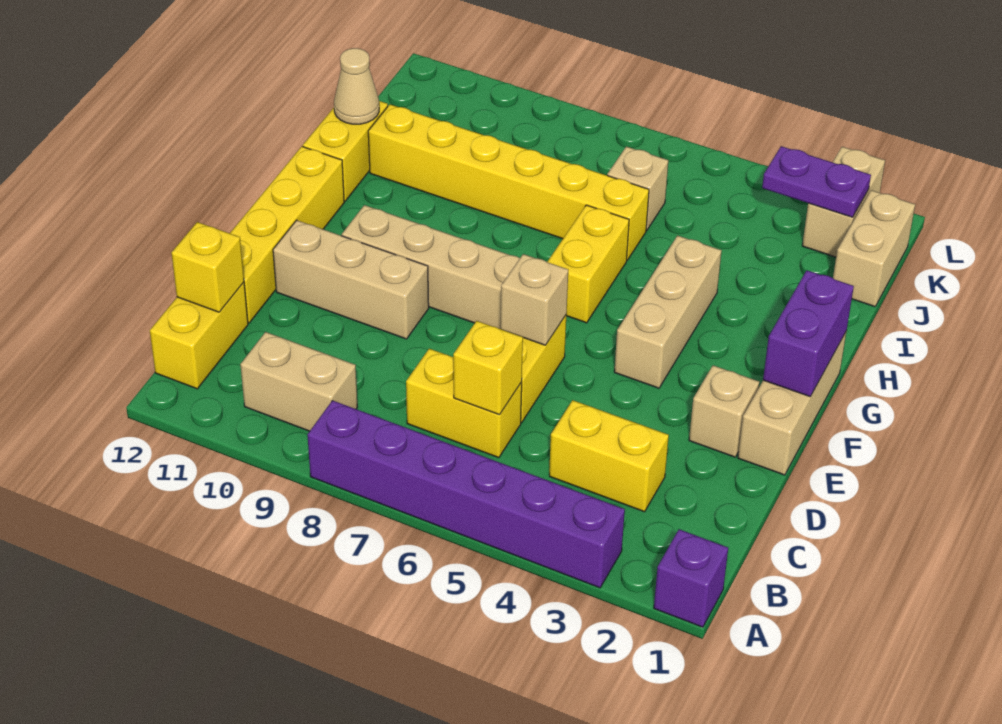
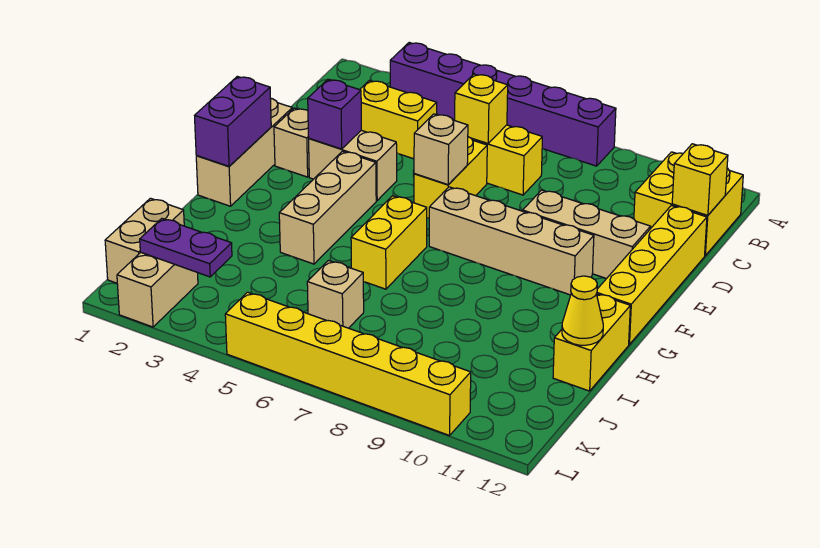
purple brick A1 level 1 -> purple brick E3 level 2
tan brick B9:B10 level 1 -> tan brick E3:E4 level 1
yellow brick B12:C12 level 1 -> yellow brick B11:C12 level 1
yellow brick I6:I11 level 1 -> yellow brick L5:L10 level 1
tan cone I12 level 2 -> yellow cone I12 level 2

